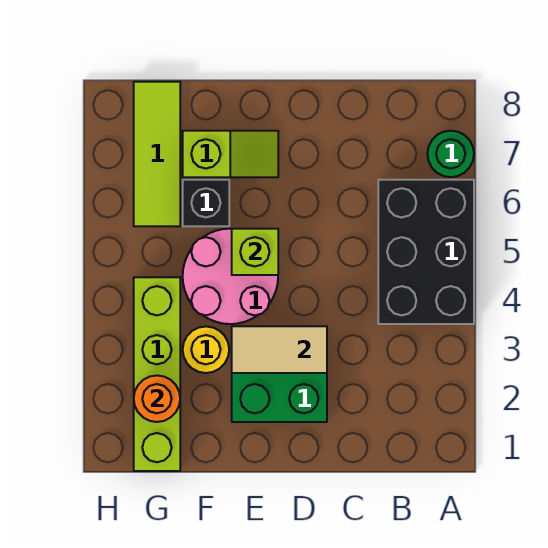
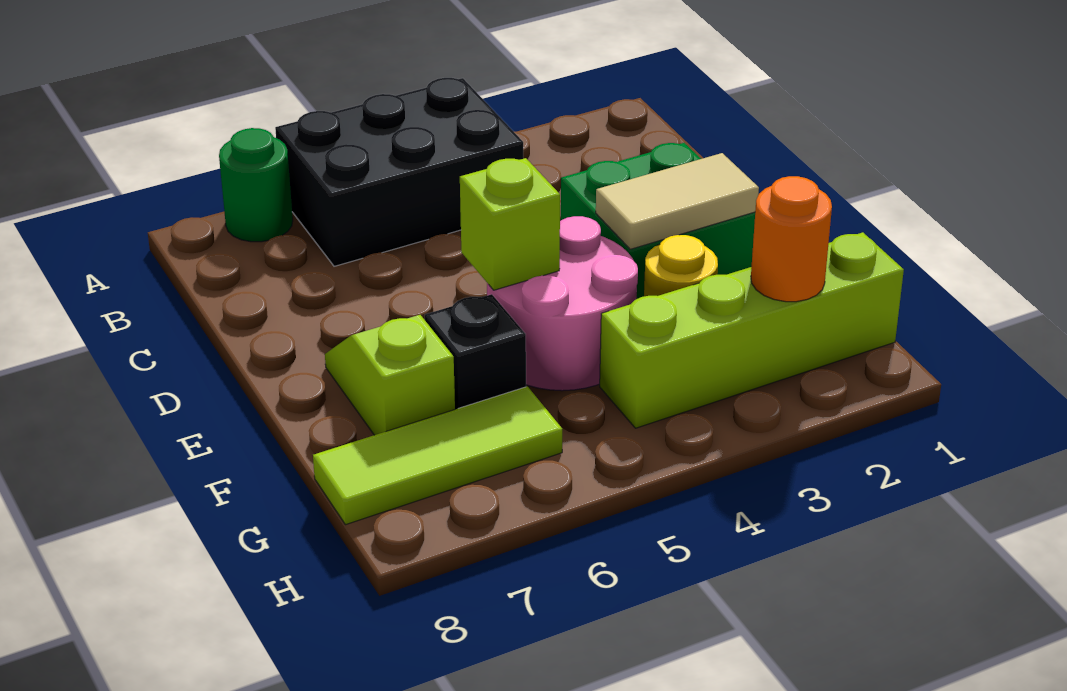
tan tile D3:E3 level 2 -> tan tile E2:E3 level 2

